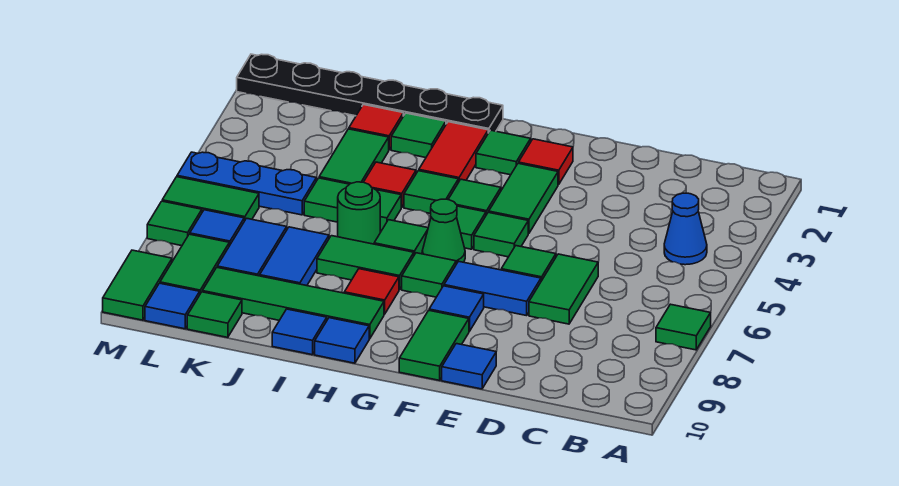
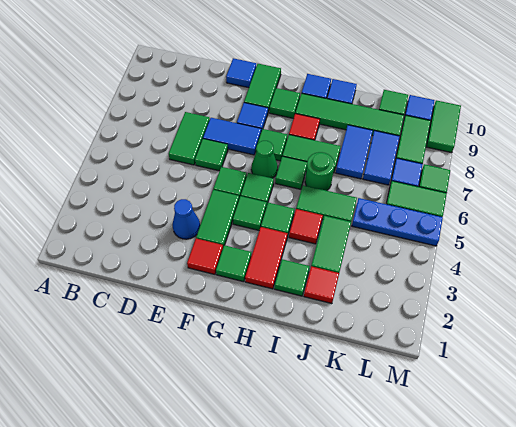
green tile A7 level 1 -> green tile G9 level 1
blue cone B4 level 1 -> blue cone E3 level 1
black plate H1:M1 level 1 -> none

